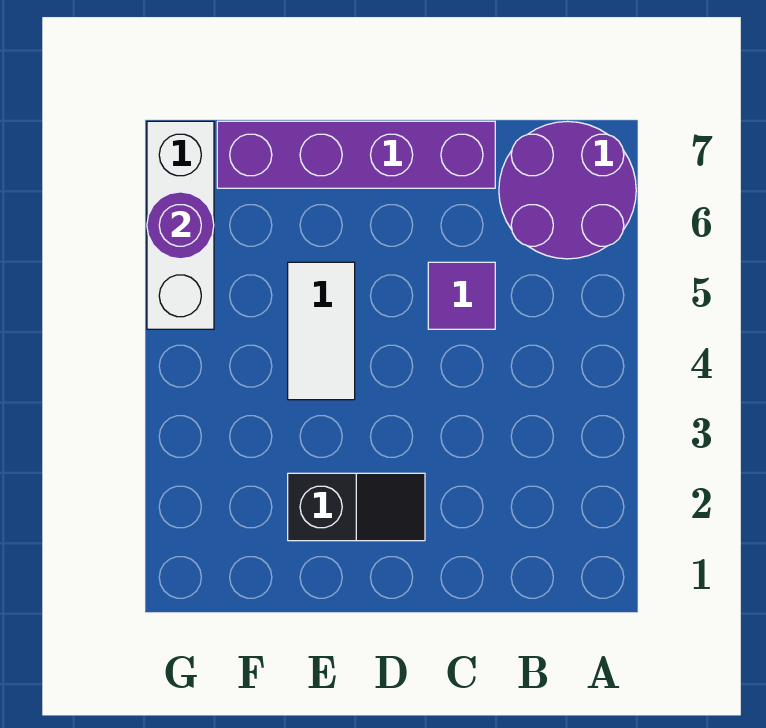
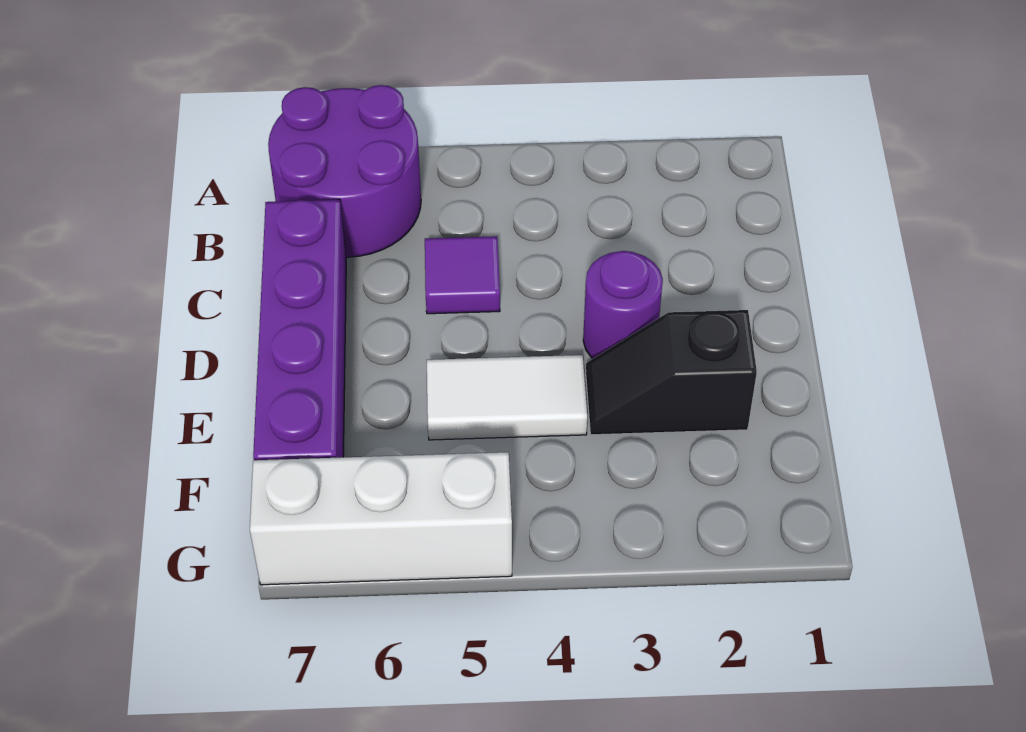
black slope D2:E2 level 1 top E -> black slope E2:E3 level 1 top 2
purple round brick G6 level 2 -> purple round brick D3 level 1

